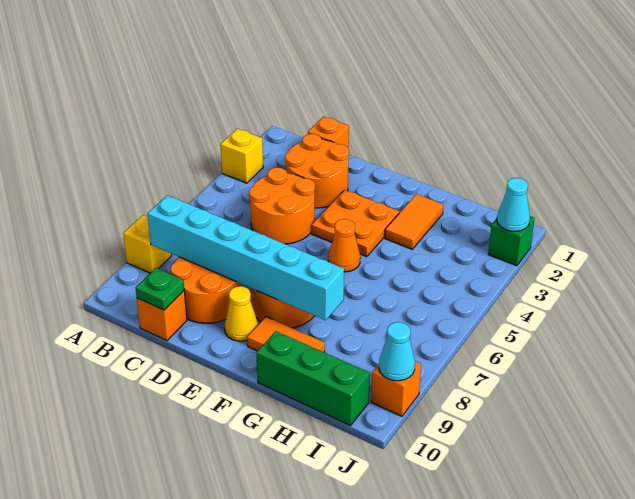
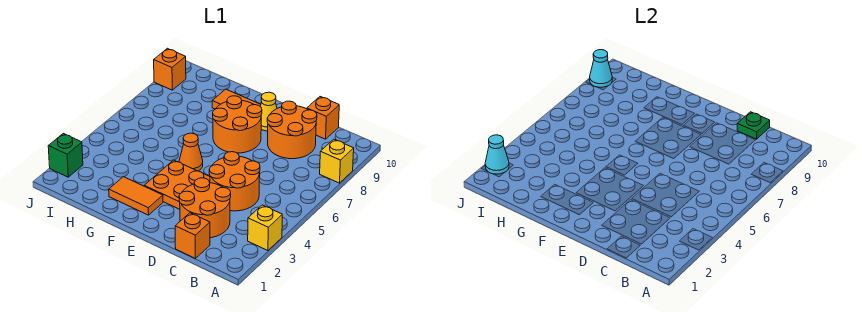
cyan brick B8:G8 level 2 -> none
orange tile G2:G3 level 1 -> orange tile F2:G2 level 1
green brick G10:I10 level 1 -> none

